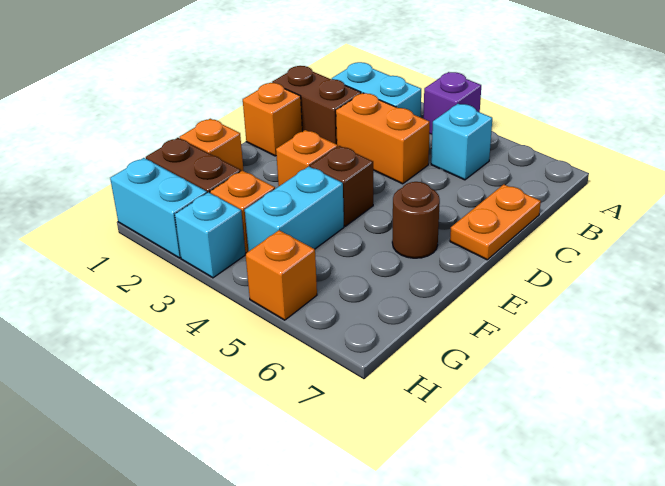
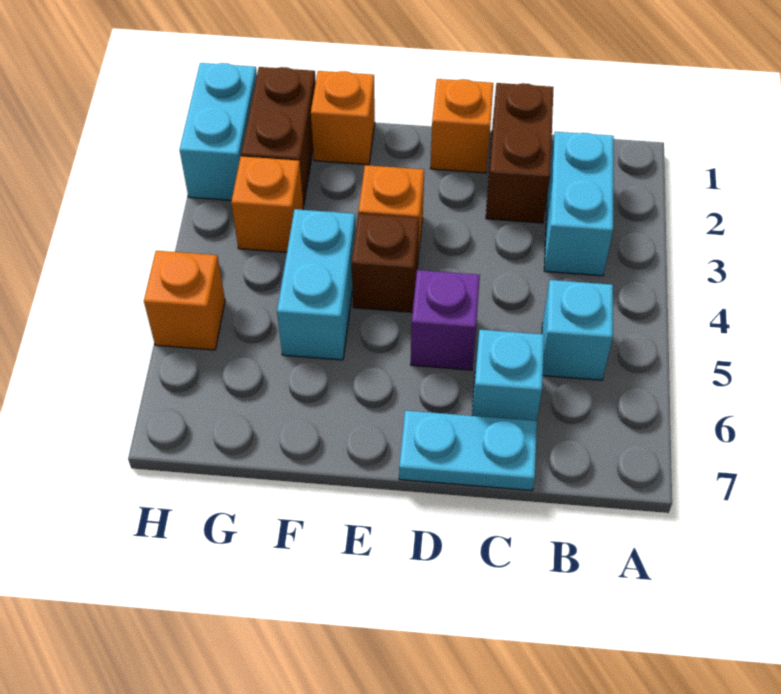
purple brick A4 level 1 -> purple brick D5 level 1
orange brick C3:C4 level 1 -> none
orange plate C7:D7 level 1 -> cyan plate C7:D7 level 1
brown round brick E6 level 1 -> none
cyan brick F4:G4 level 1 -> cyan brick F4:F5 level 1
cyan brick H3 level 1 -> cyan brick C6 level 1

